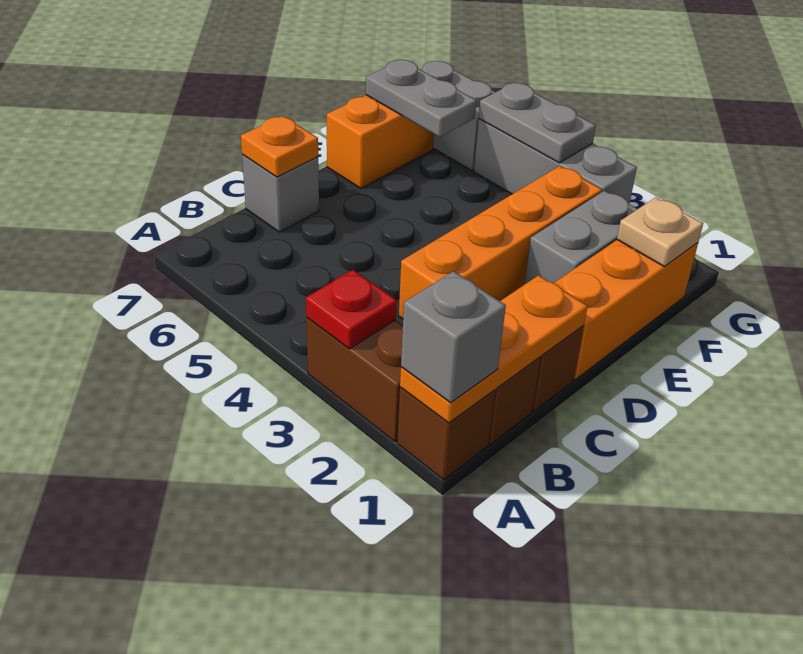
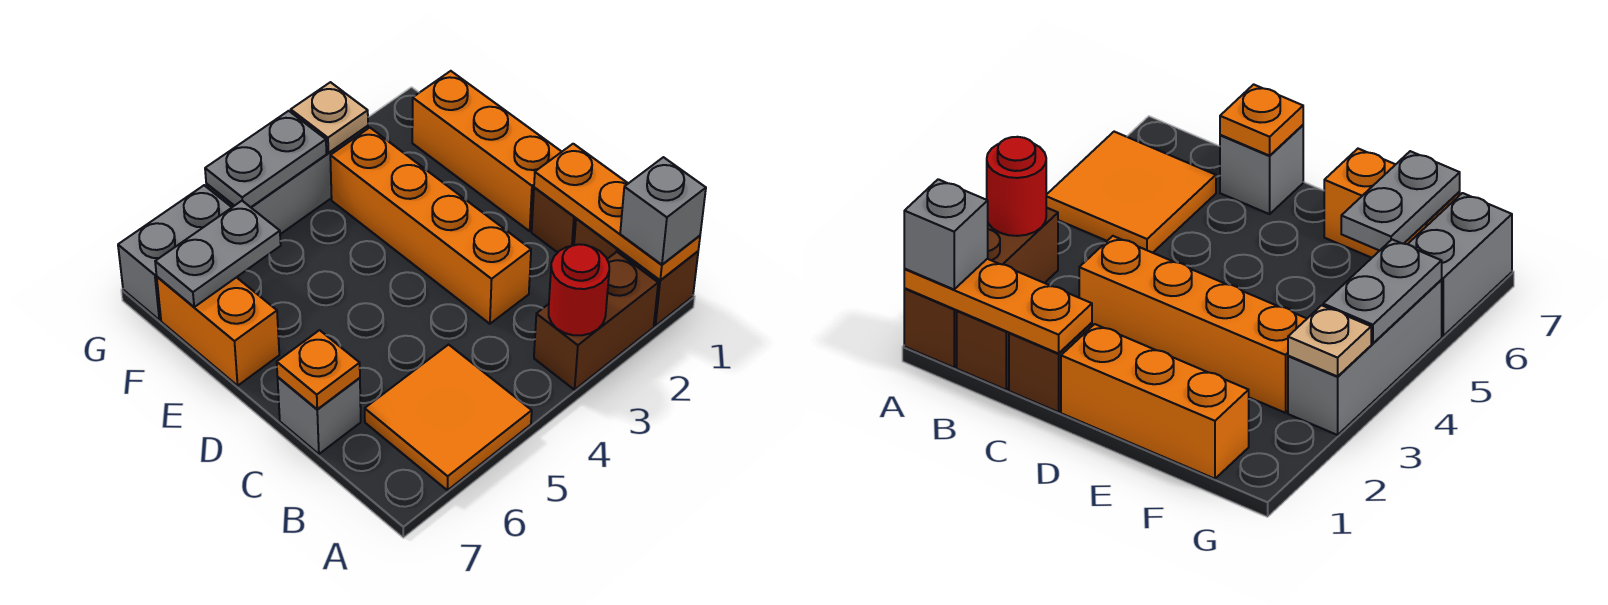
red plate A3 level 2 -> red round brick A3 level 2
none -> orange tile A5:B6 level 1
grey brick E2:F2 level 1 -> none
tan plate F1 level 2 -> tan plate G3 level 2

